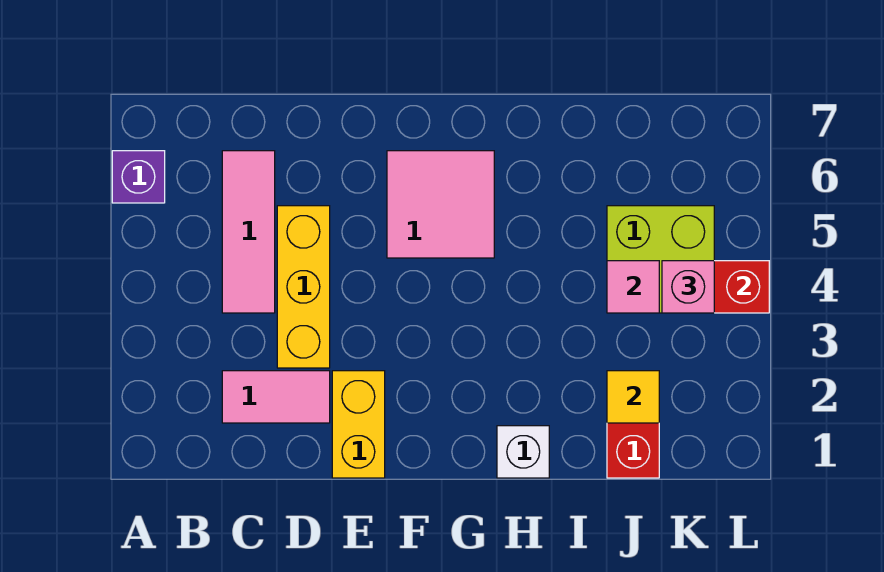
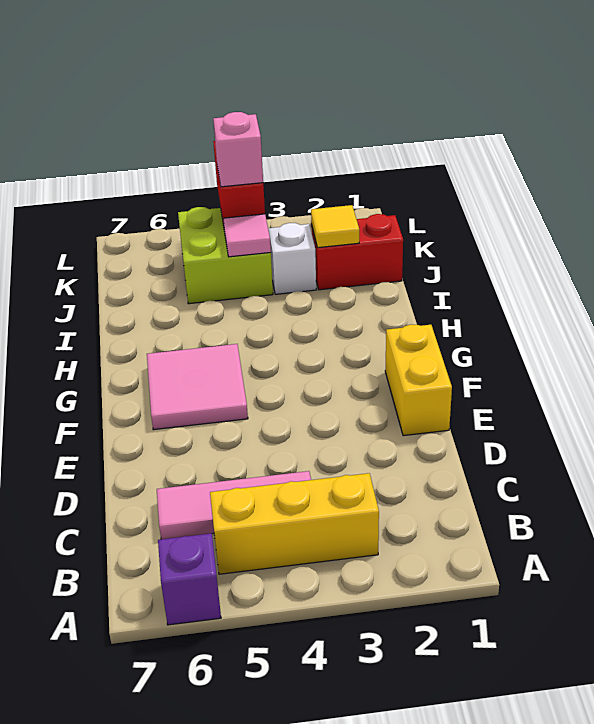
pink tile C2:D2 level 1 -> none
yellow brick D3:D5 level 1 -> yellow brick B3:B5 level 1
yellow brick E1:E2 level 1 -> yellow brick E1:F1 level 1
white brick H1 level 1 -> white brick J3 level 1

